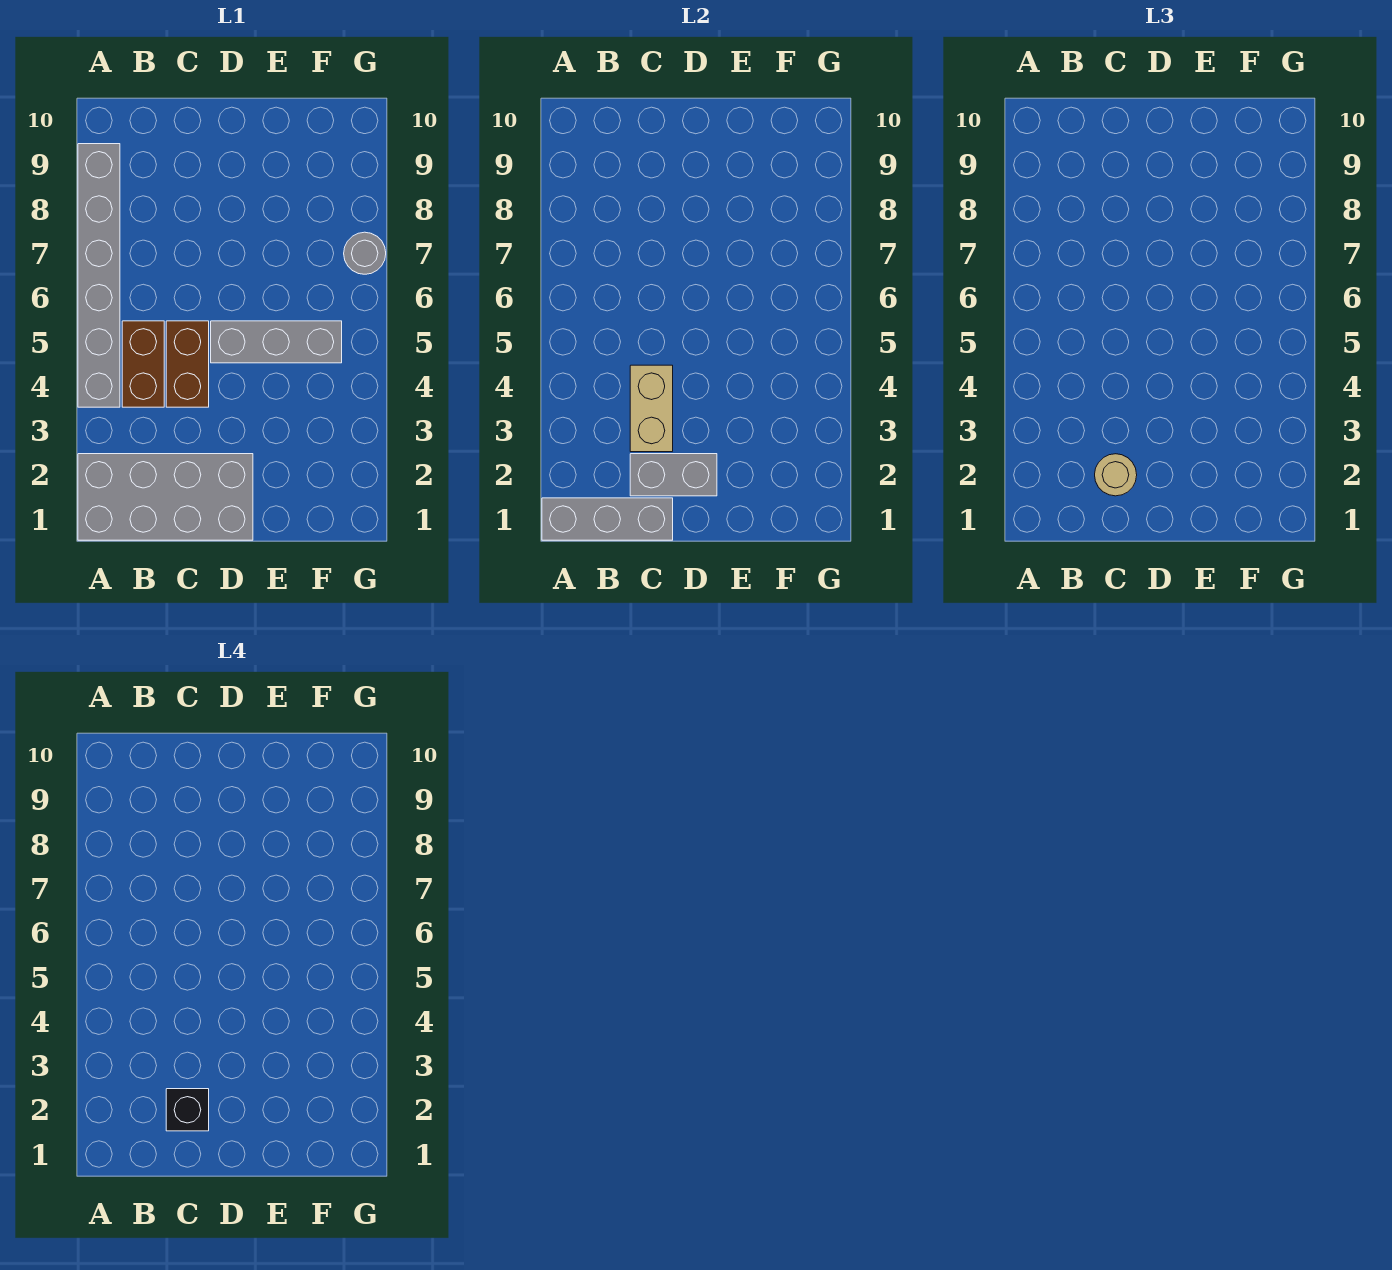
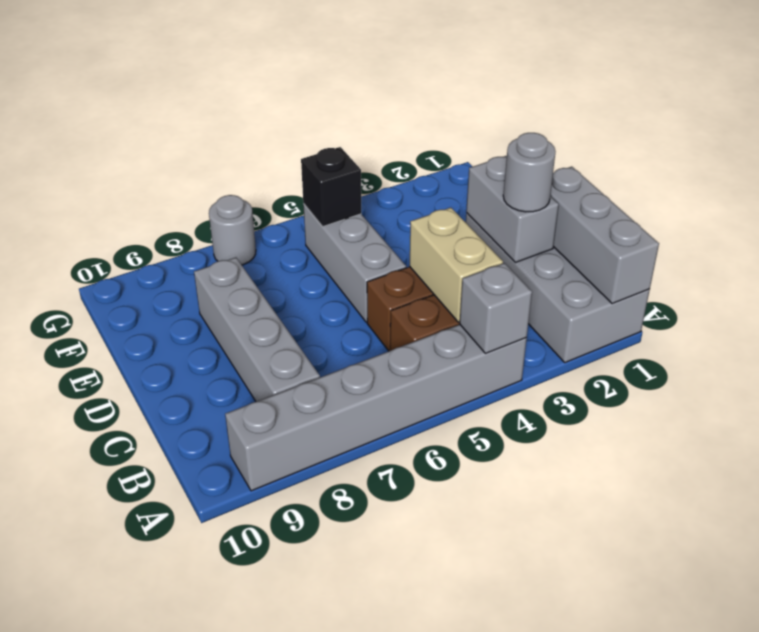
none -> grey brick A4 level 2
none -> grey brick B8:E8 level 1
tan round brick C2 level 3 -> grey round brick C2 level 3
black brick C2 level 4 -> black brick F5 level 2
tan brick C3:C4 level 2 -> tan brick B4:C4 level 2

